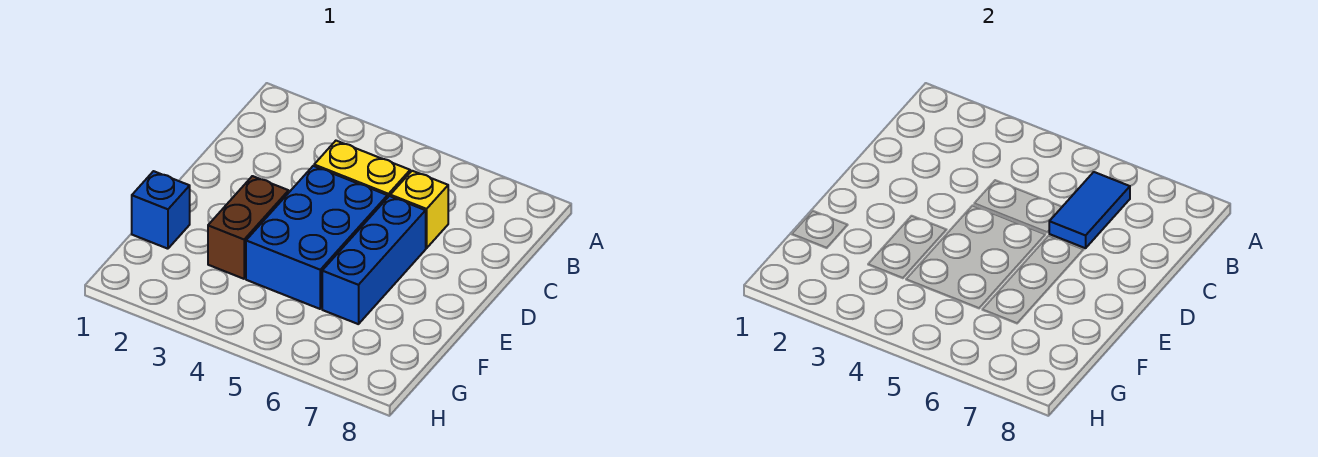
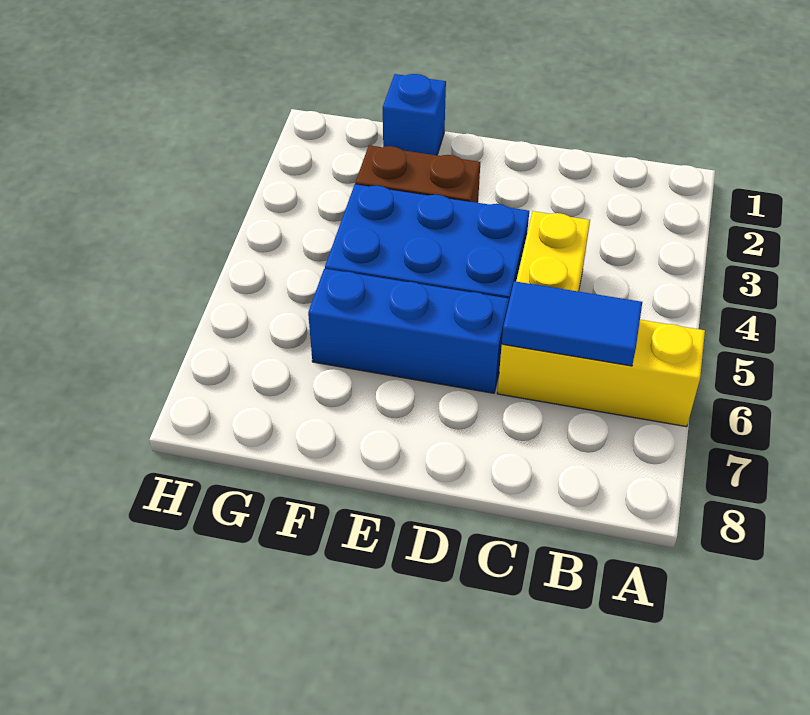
yellow brick C6 level 1 -> yellow brick A6:C6 level 1

